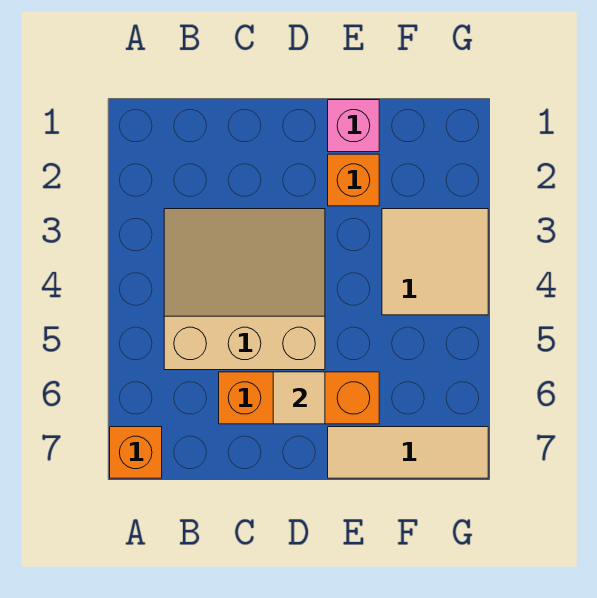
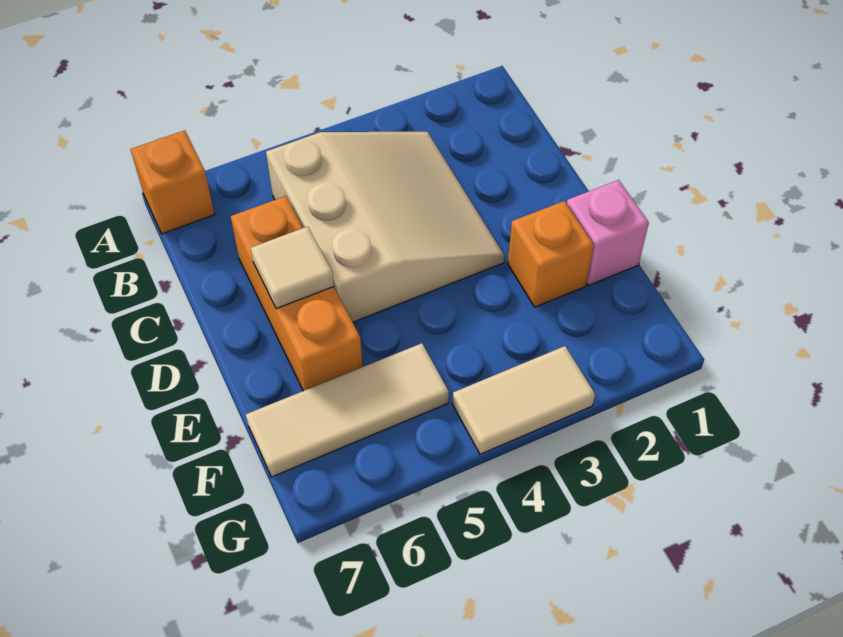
tan tile E7:G7 level 1 -> tan tile F5:F7 level 1
tan tile F3:G4 level 1 -> tan tile G3:G4 level 1

